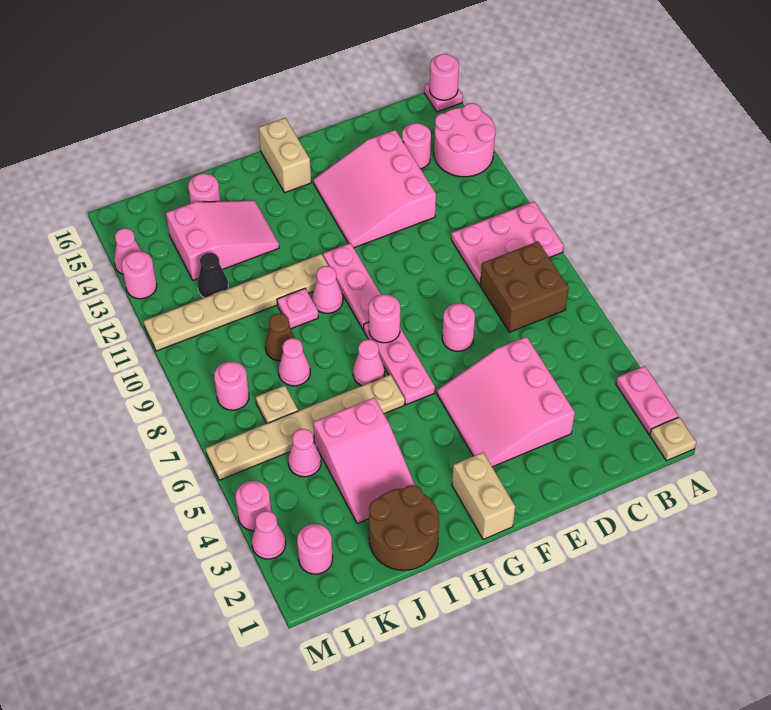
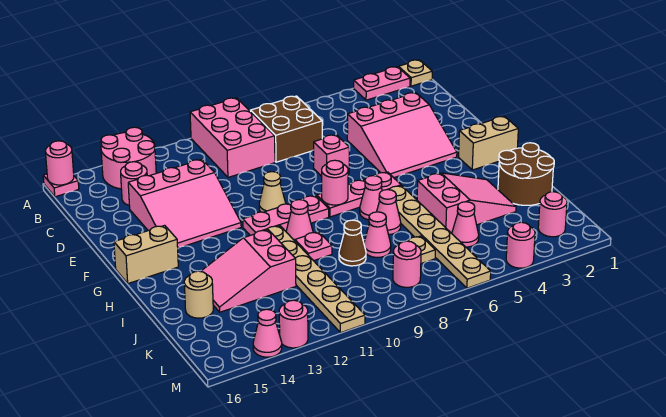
pink plate A9:C10 level 1 -> pink brick A9:C10 level 1
pink round brick E7 level 1 -> pink brick E7 level 1
none -> tan cone F10 level 1
pink slope I13:K14 level 1 top K -> pink slope I12:J14 level 1 top 12
pink round brick J15 level 1 -> tan round brick J15 level 1
black cone K12 level 1 -> none
pink cone M3 level 1 -> pink cone I7 level 1

